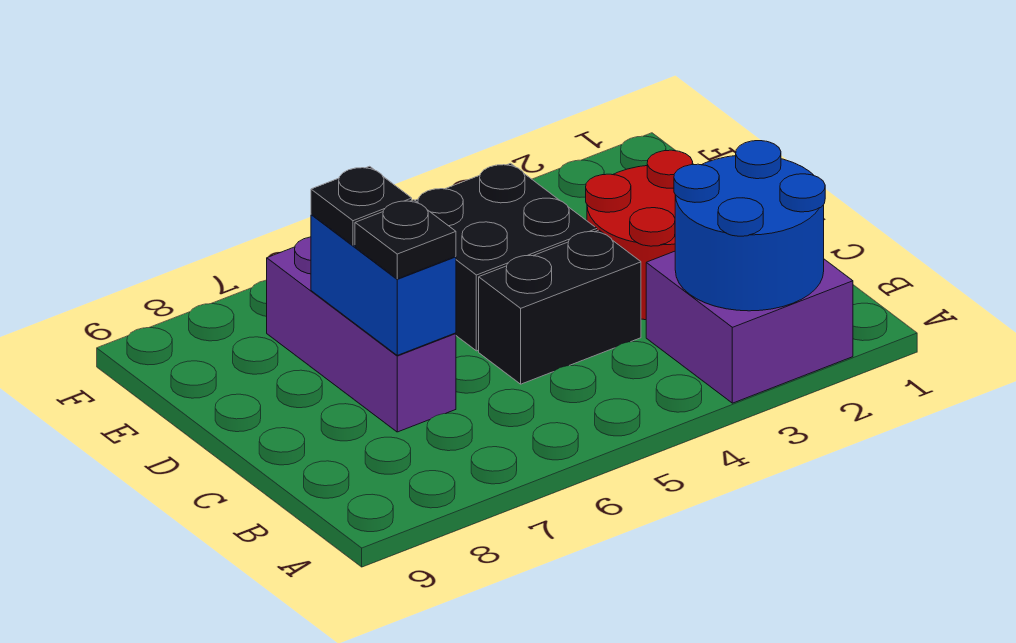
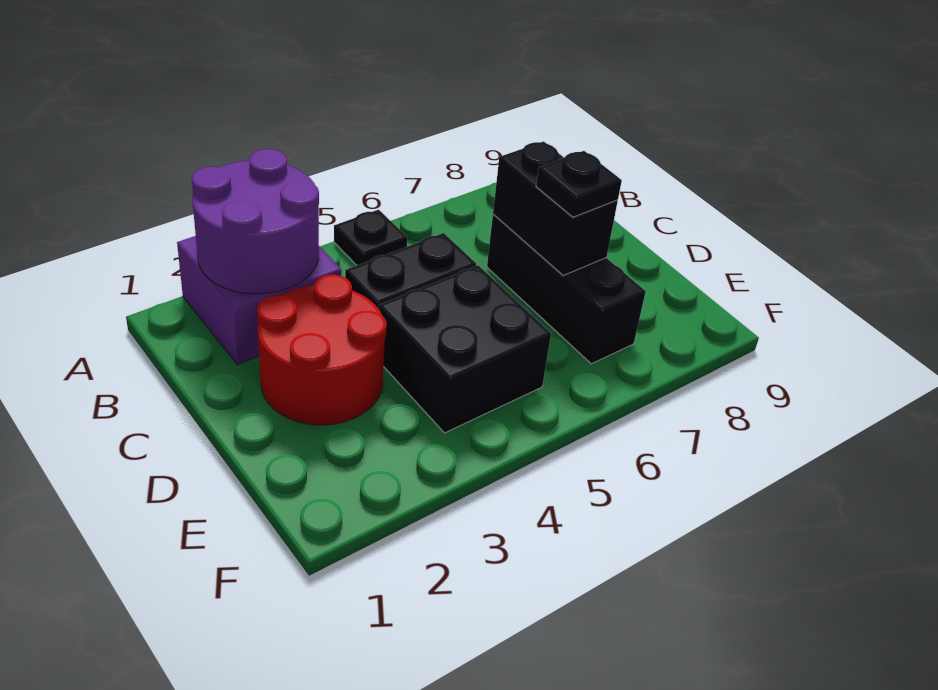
blue round brick A2:B3 level 2 -> purple round brick A2:B3 level 2
purple brick C7:E7 level 1 -> black brick C7:E7 level 1
blue brick C7:D7 level 2 -> black brick C7:D7 level 2
black plate C7 level 3 -> black plate A5 level 1

